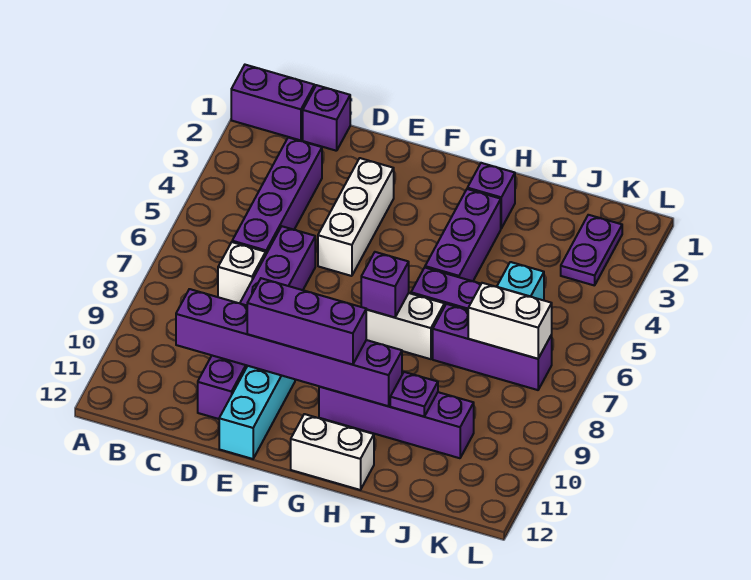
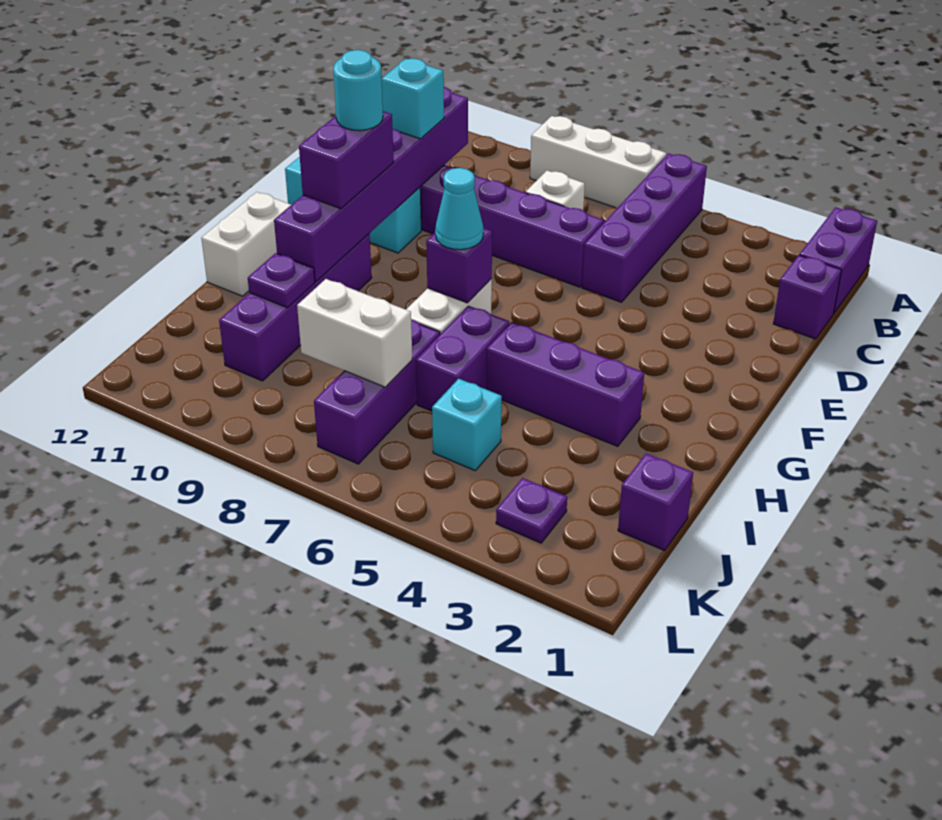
purple brick C3:C6 level 1 -> purple brick A5:D5 level 1
none -> cyan brick D10 level 3
white brick E3:E5 level 1 -> white brick A6:A8 level 1
purple brick E10:G10 level 3 -> purple brick F10:G10 level 3
none -> cyan round brick F10 level 4
none -> cyan cone G7 level 3
purple brick H2 level 1 -> purple brick J1 level 1
white brick J7:K7 level 2 -> white brick J7:J8 level 2
purple plate K2:K3 level 1 -> purple plate K3 level 1

